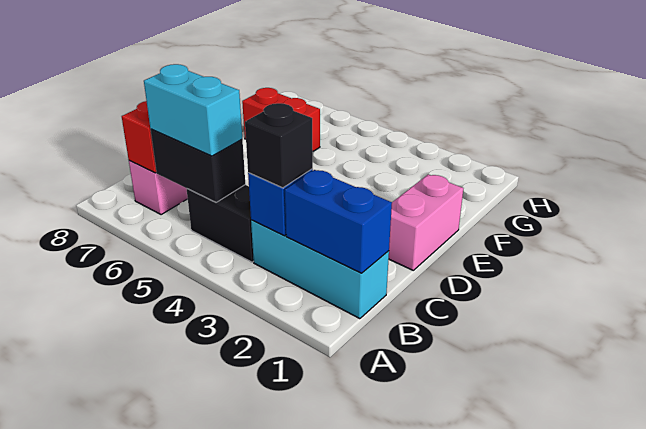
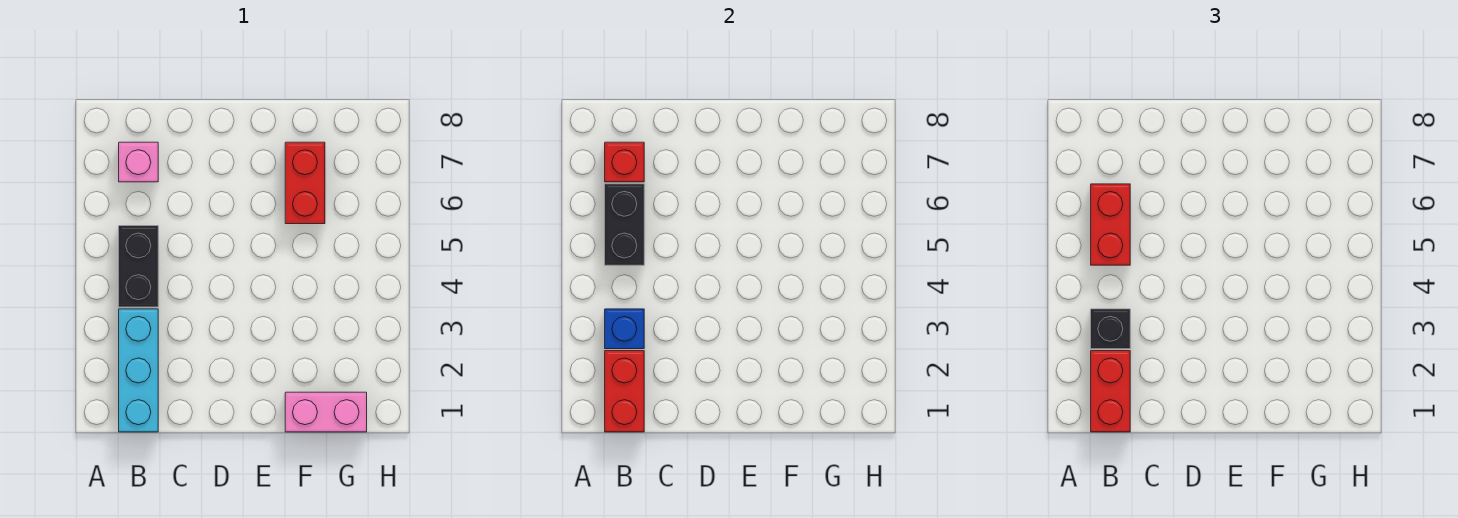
blue brick B1:B2 level 2 -> red brick B1:B2 level 2
none -> red brick B1:B2 level 3
cyan brick B5:B6 level 3 -> red brick B5:B6 level 3
pink brick D1:E1 level 1 -> pink brick F1:G1 level 1

